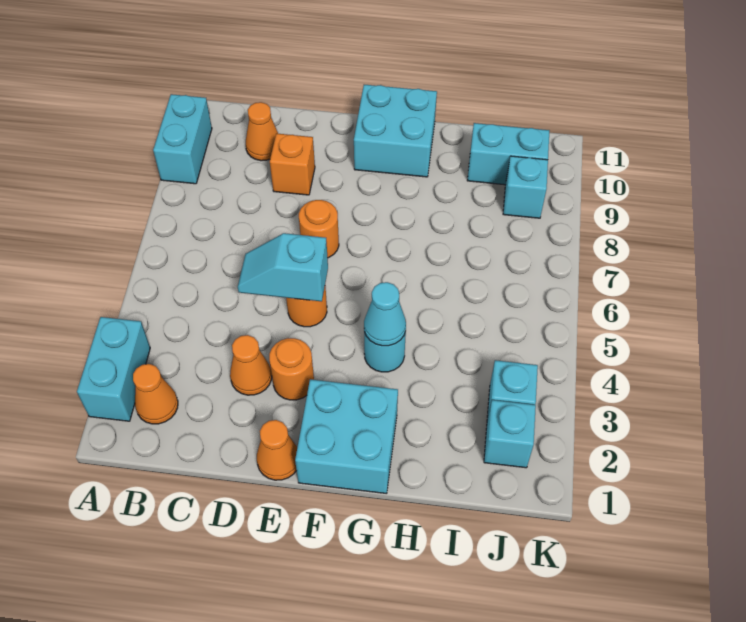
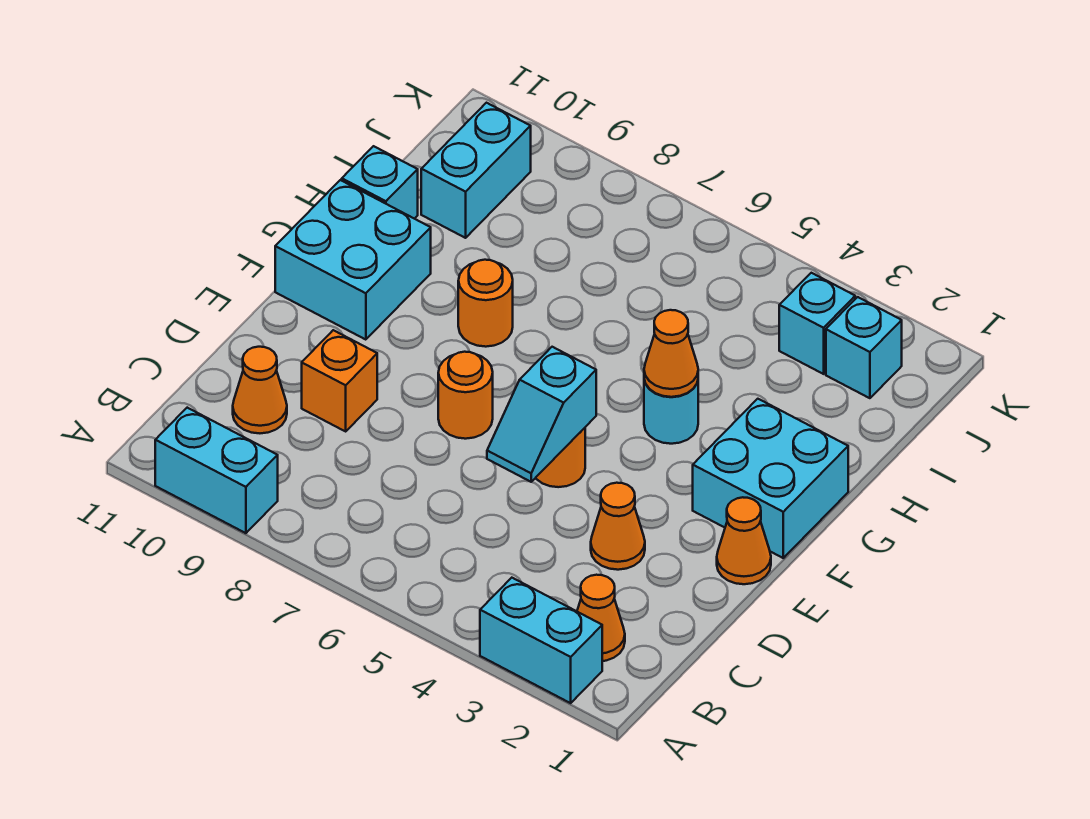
orange round brick E3 level 1 -> orange round brick G8 level 1
cyan cone G4 level 2 -> orange cone G4 level 2
cyan brick J9 level 1 -> cyan brick H11 level 1

